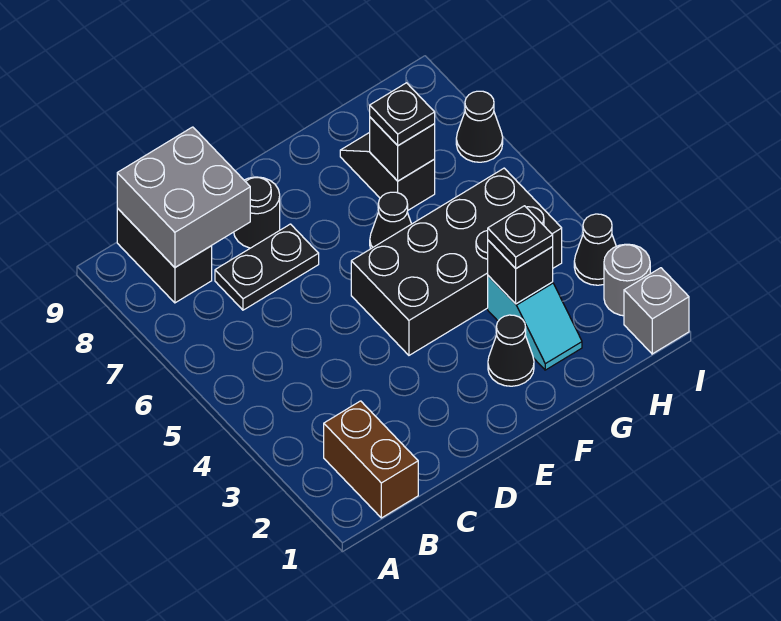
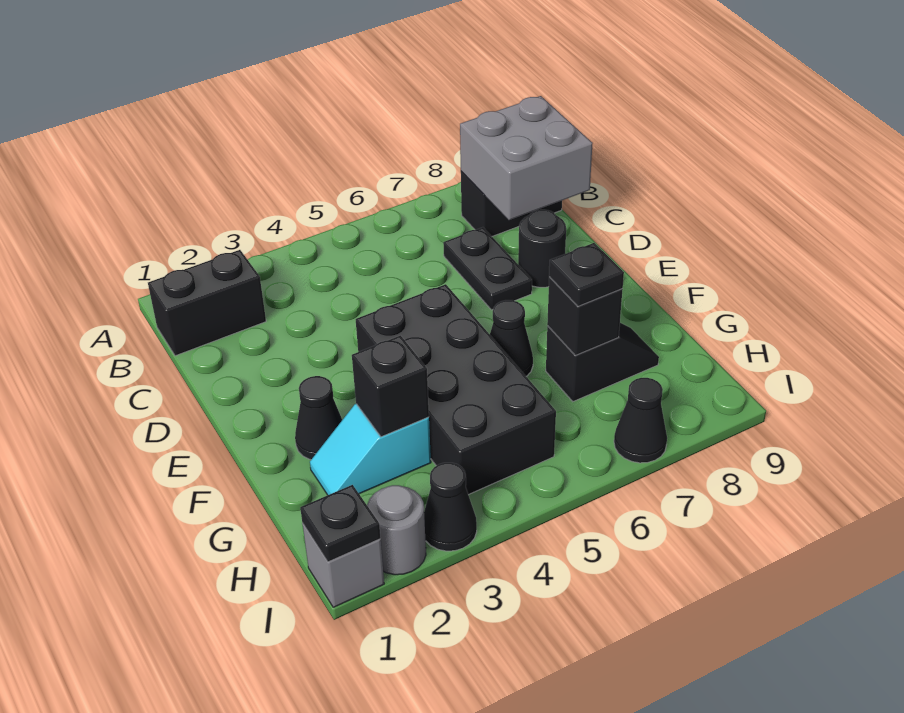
brown brick B1:B2 level 1 -> black brick B1:B2 level 1
black plate G3 level 3 -> black plate I1 level 2

